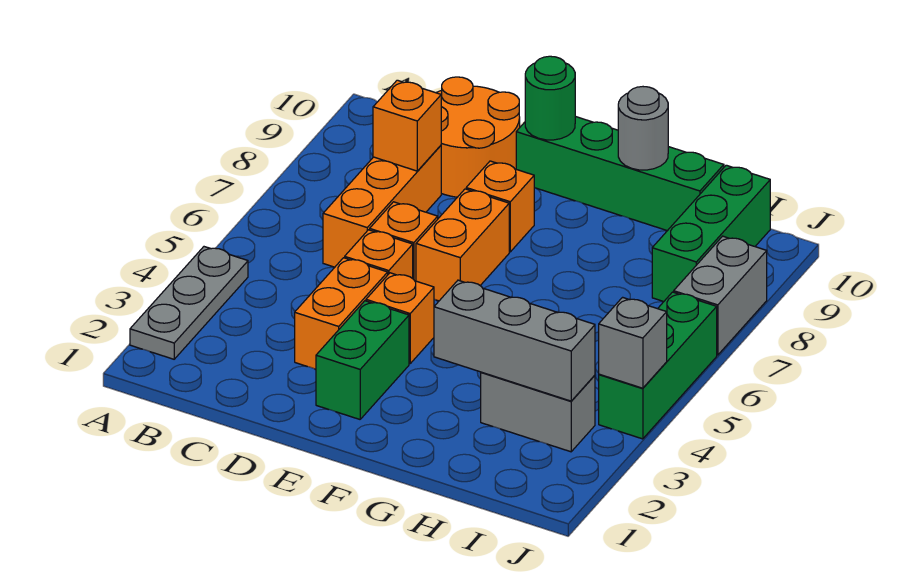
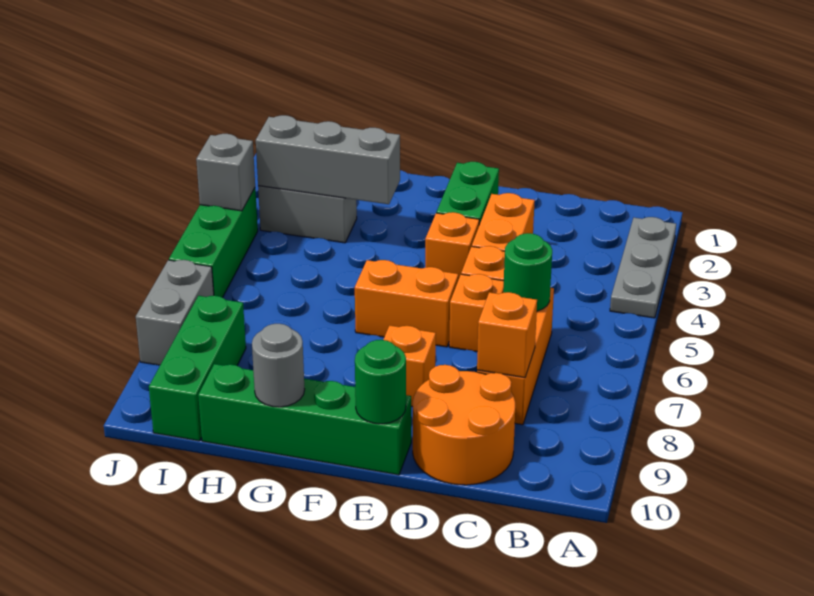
none -> green round brick C6 level 2
orange brick E6:E7 level 1 -> orange brick E6:F6 level 1

